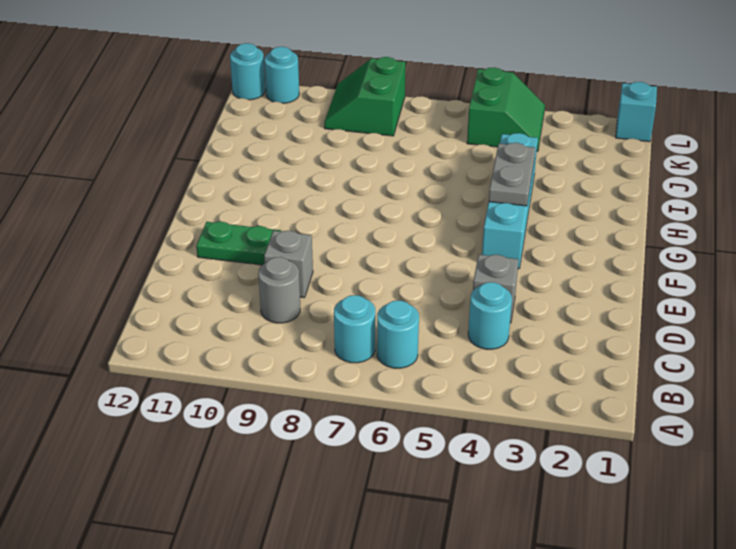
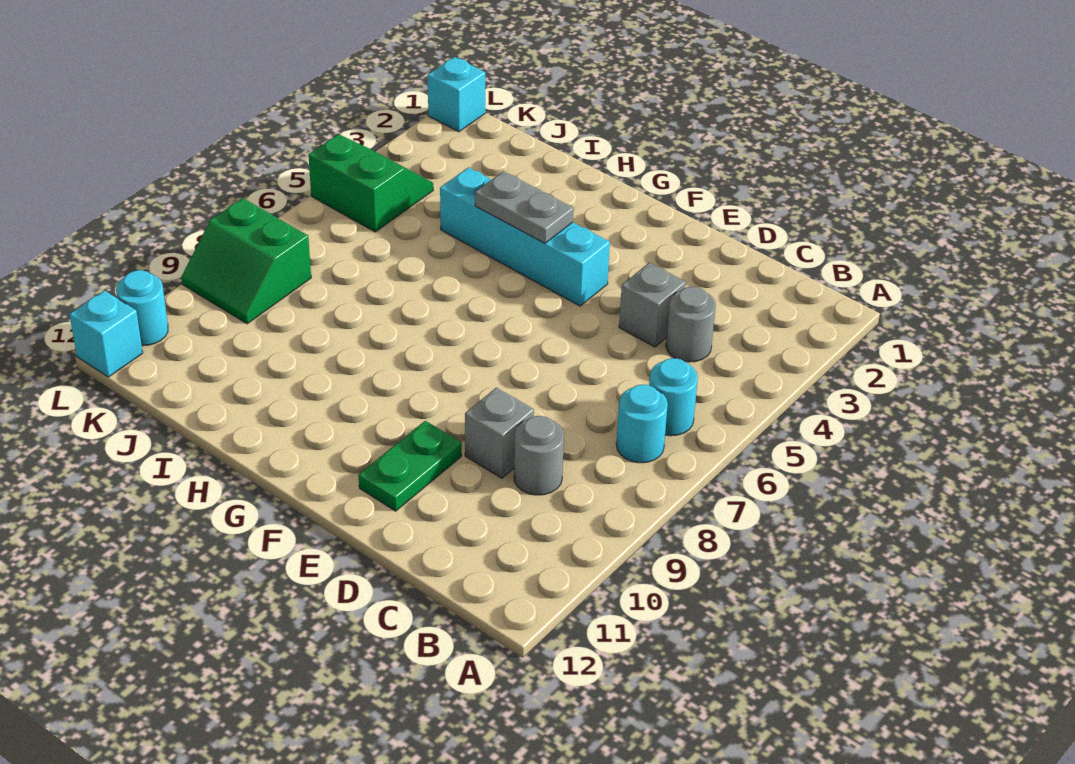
cyan round brick C4 level 1 -> grey round brick C4 level 1
cyan round brick L12 level 1 -> cyan brick L12 level 1

